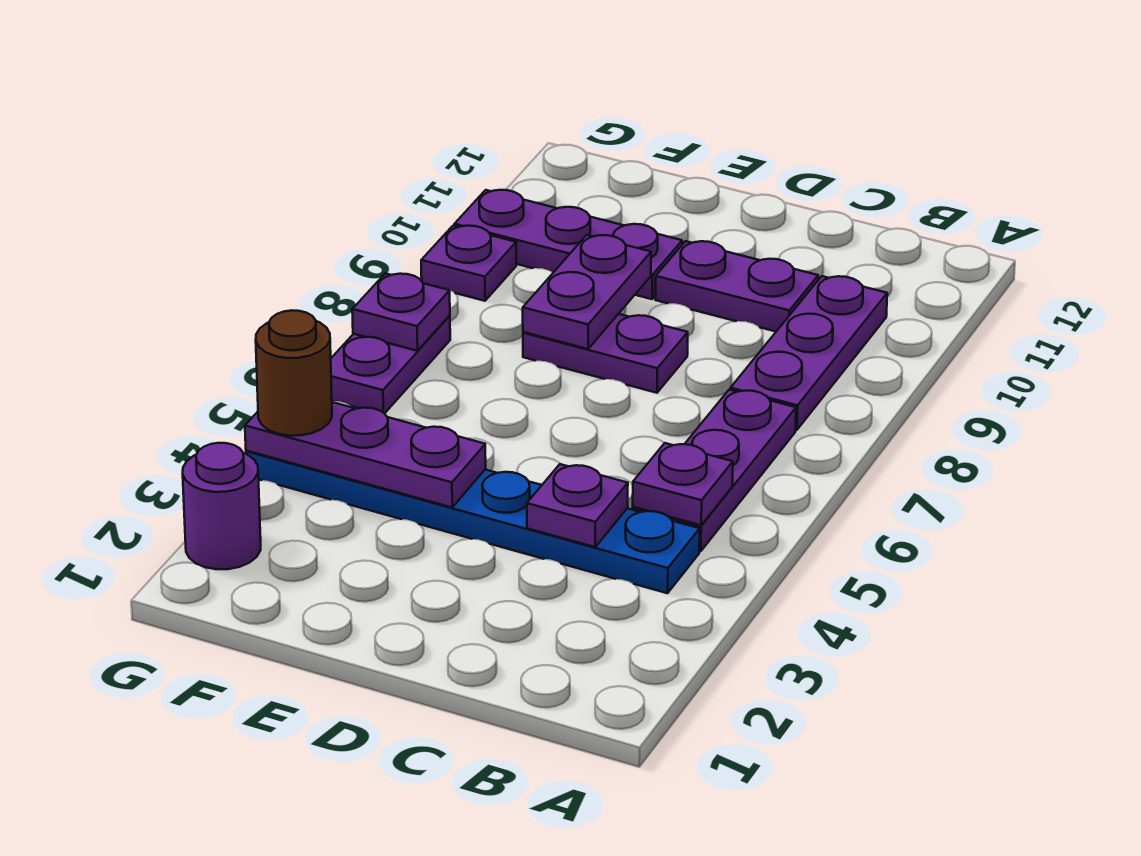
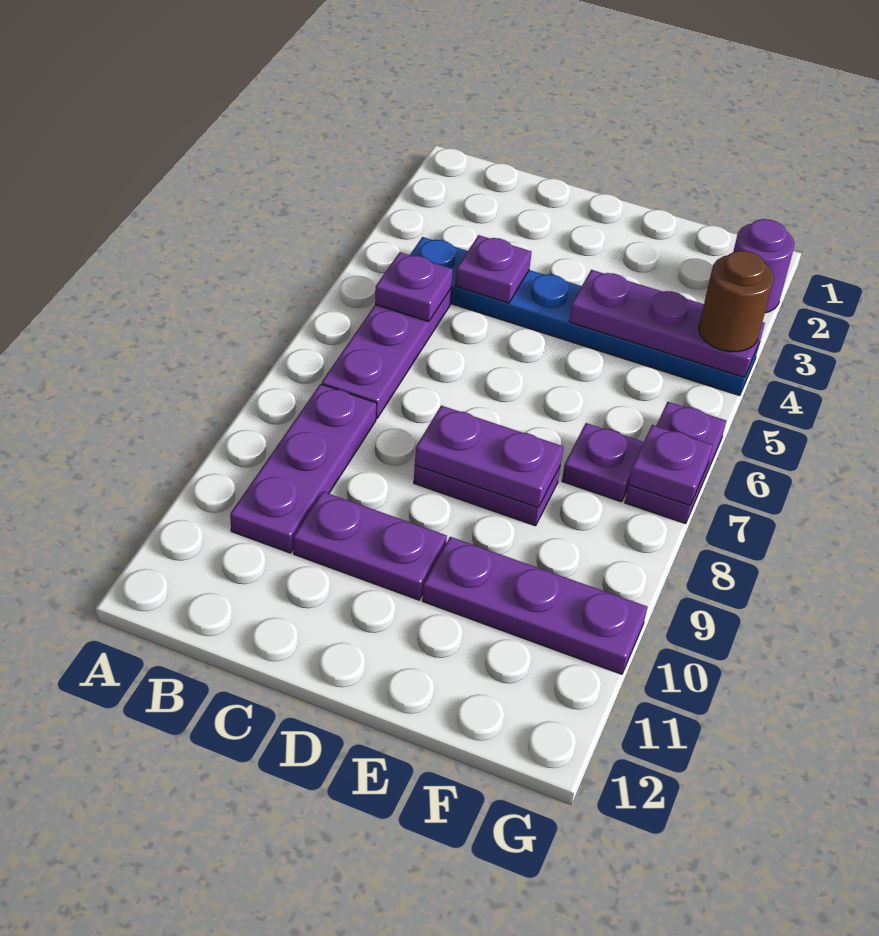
purple plate E8:E9 level 2 -> purple plate D8:E8 level 2
purple plate G9 level 1 -> purple plate F7 level 1

